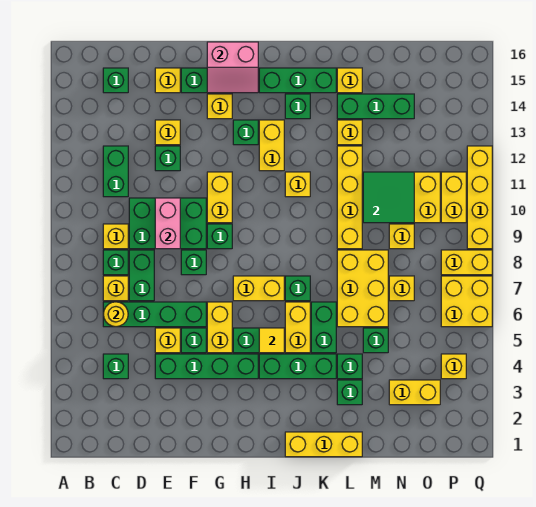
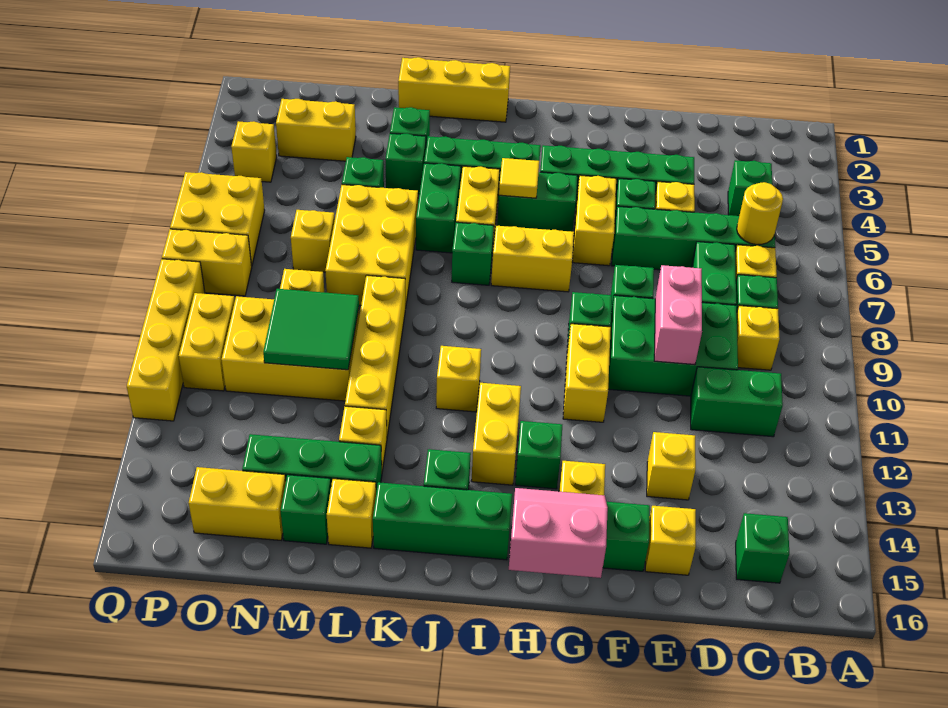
green brick C11:C12 level 1 -> green brick C11:D11 level 1
green brick E12 level 1 -> green brick M15 level 1
none -> yellow brick N15:O15 level 1

